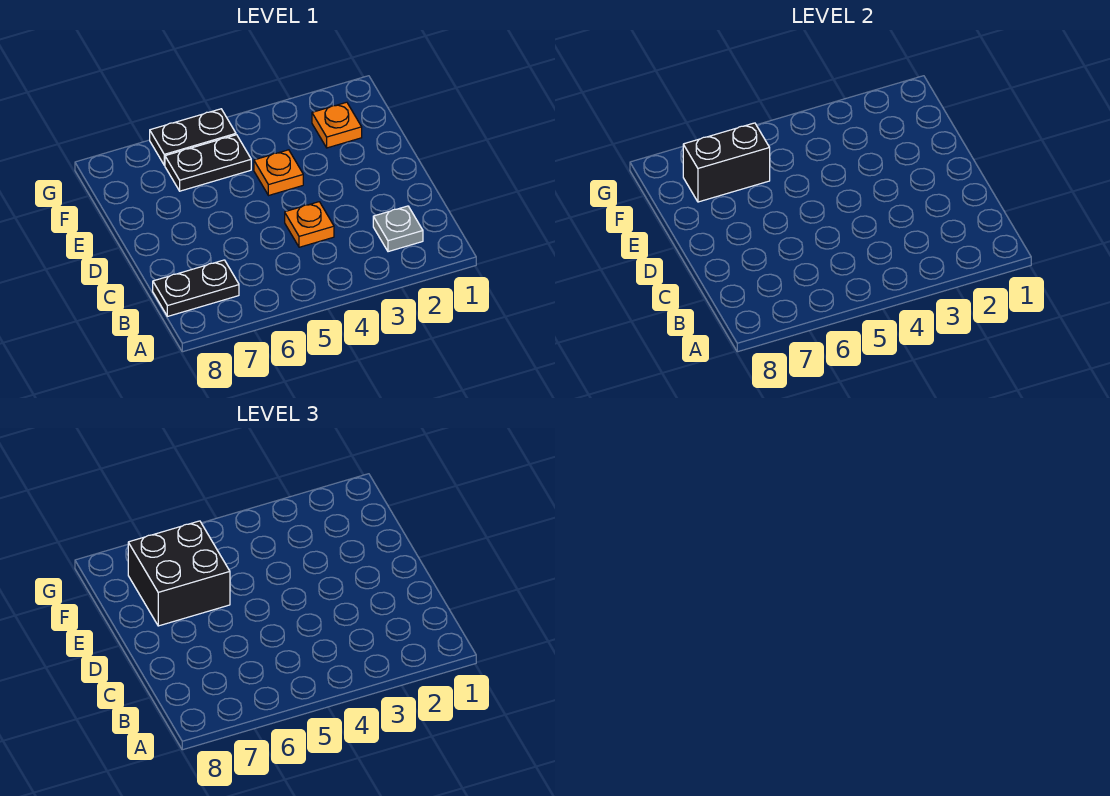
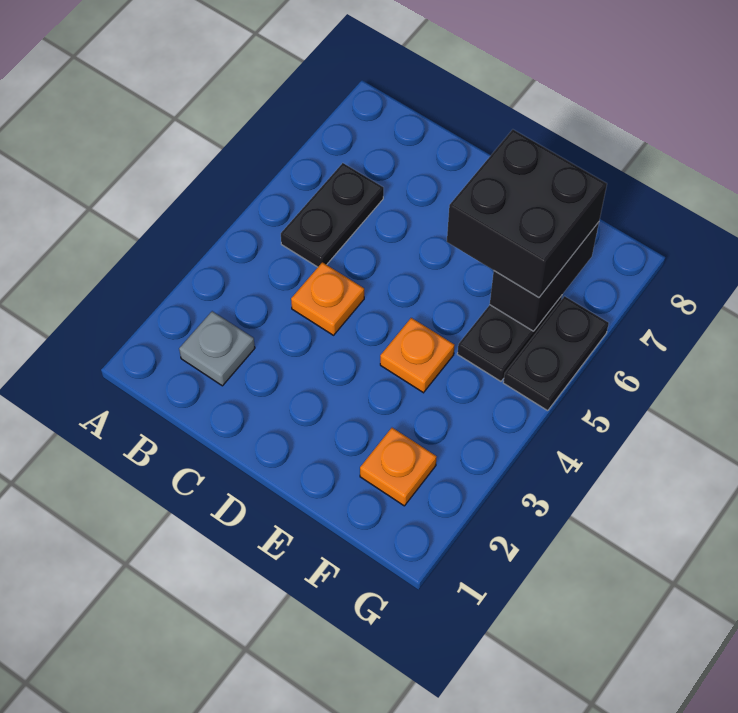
black plate B7:B8 level 1 -> black plate B5:B6 level 1

